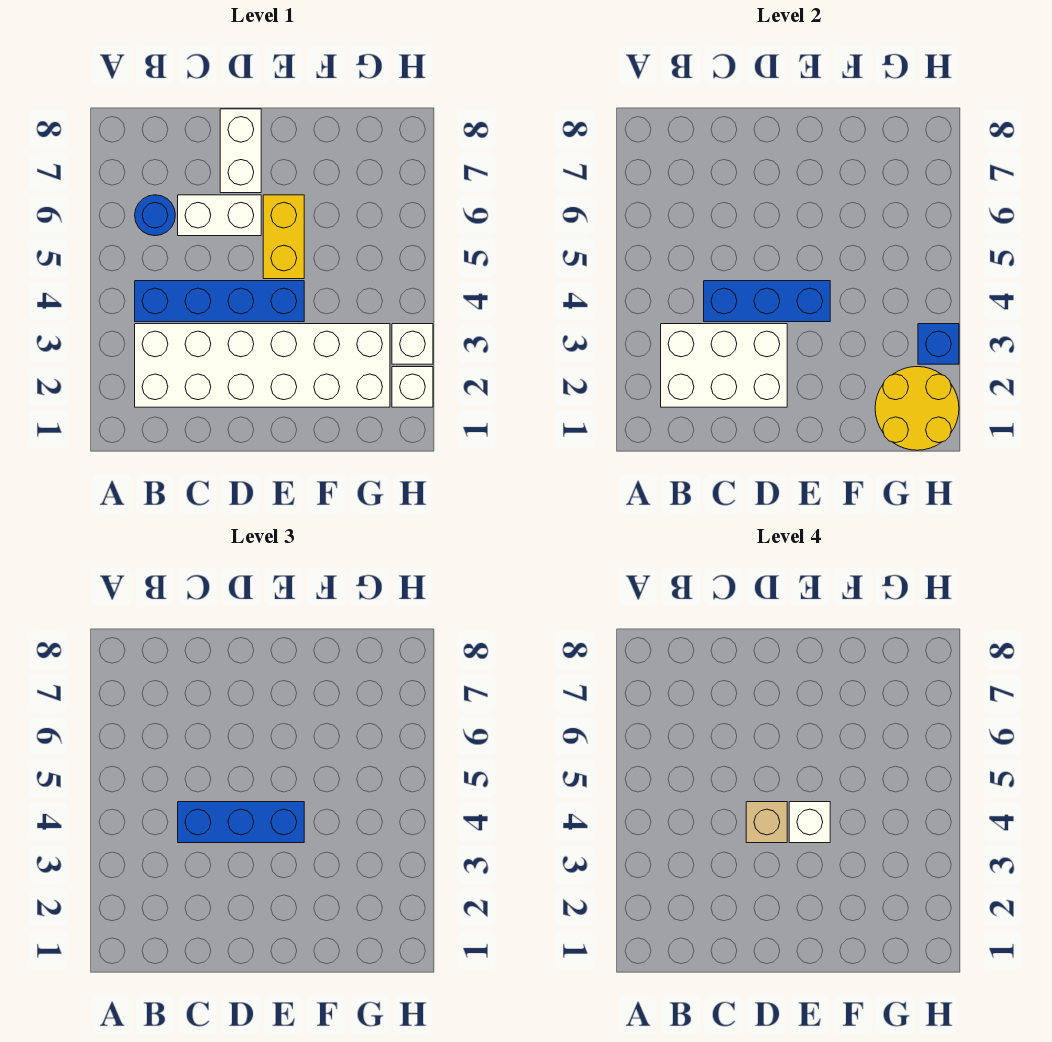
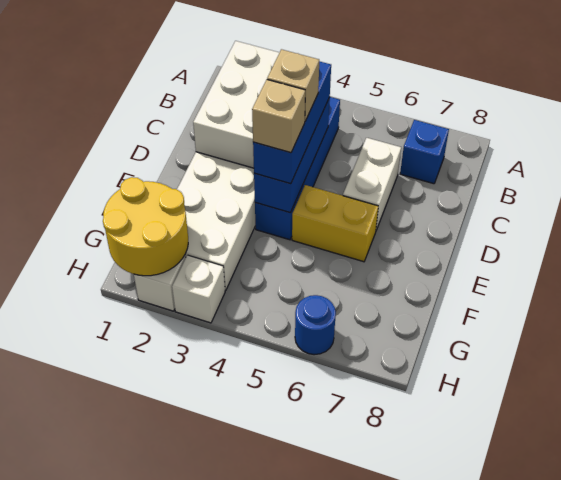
blue round brick B6 level 1 -> blue round brick H6 level 1
white brick D7:D8 level 1 -> none
white brick E4 level 4 -> tan brick E4 level 4
blue brick H3 level 2 -> blue brick B7 level 1

